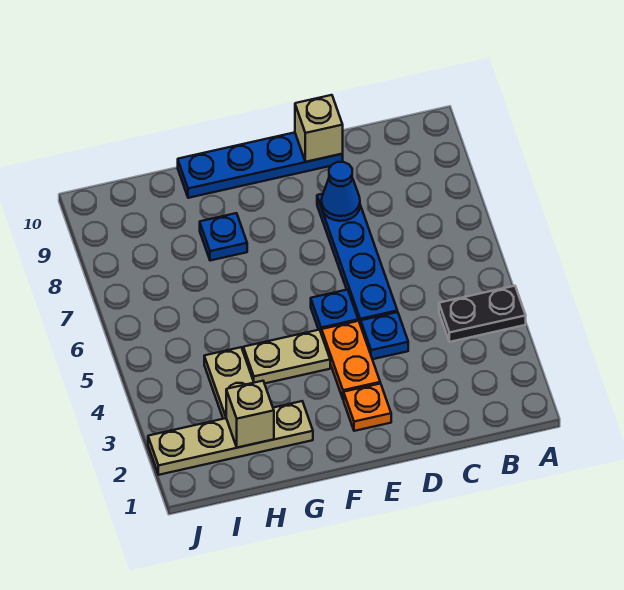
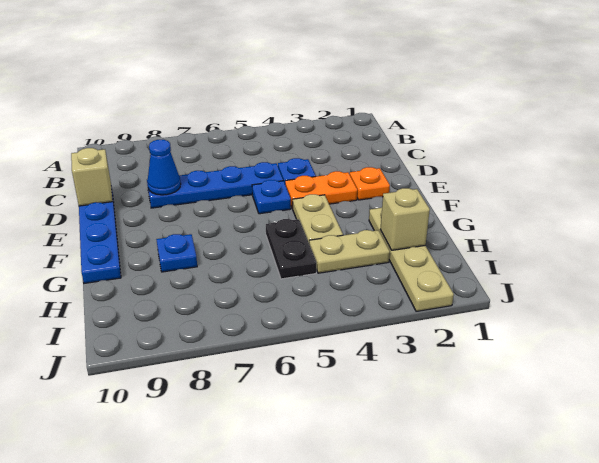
black plate A4:B4 level 1 -> black plate G5:H5 level 1

